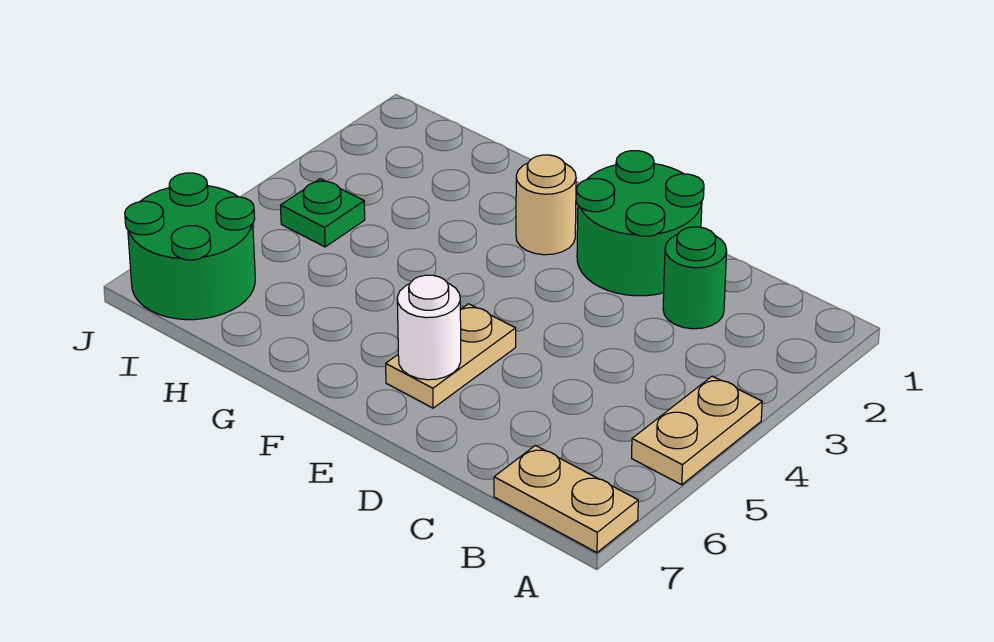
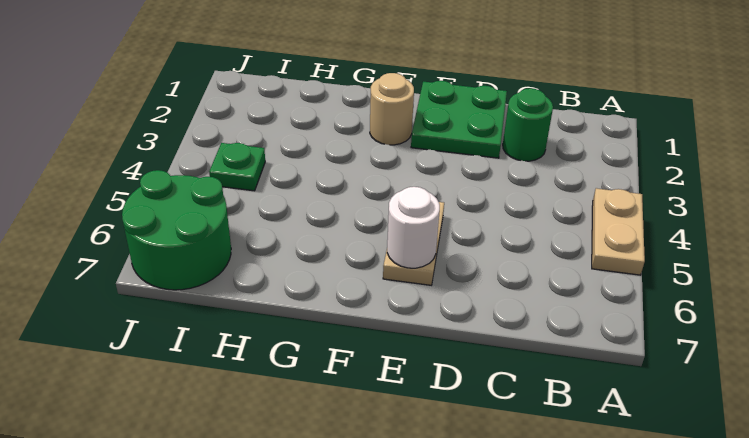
tan plate A7:B7 level 1 -> none
green round brick D1:E2 level 1 -> green plate D1:E2 level 1

